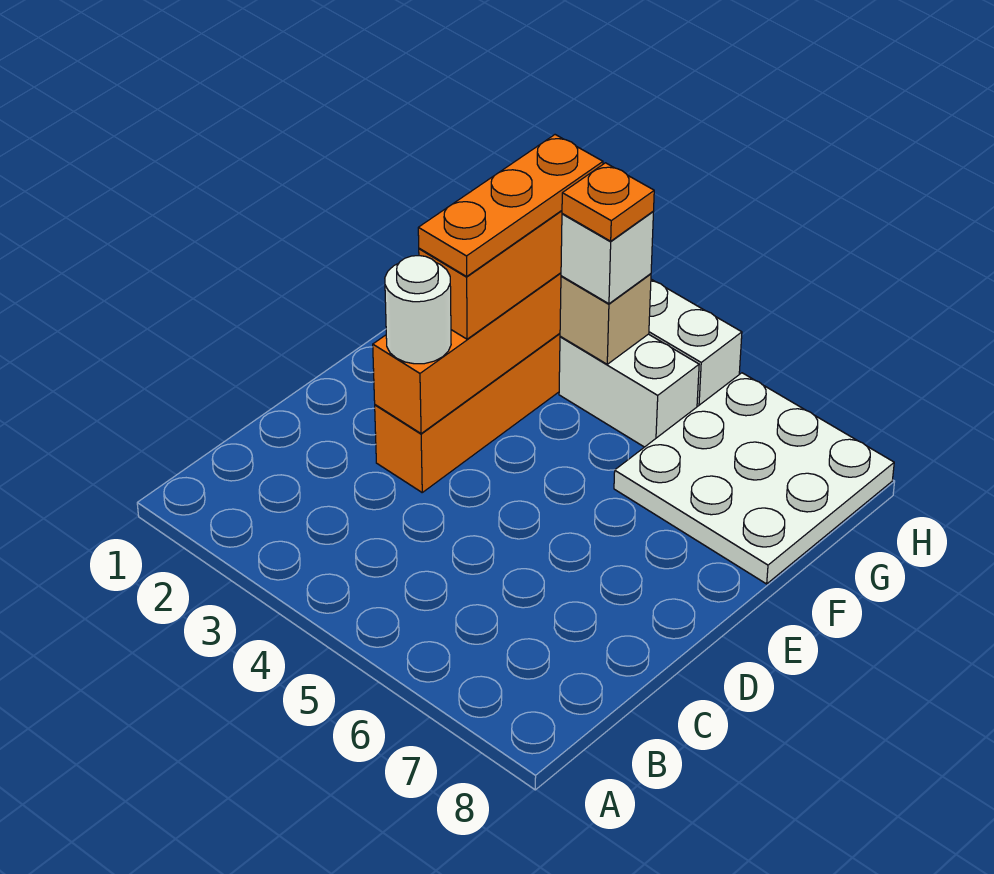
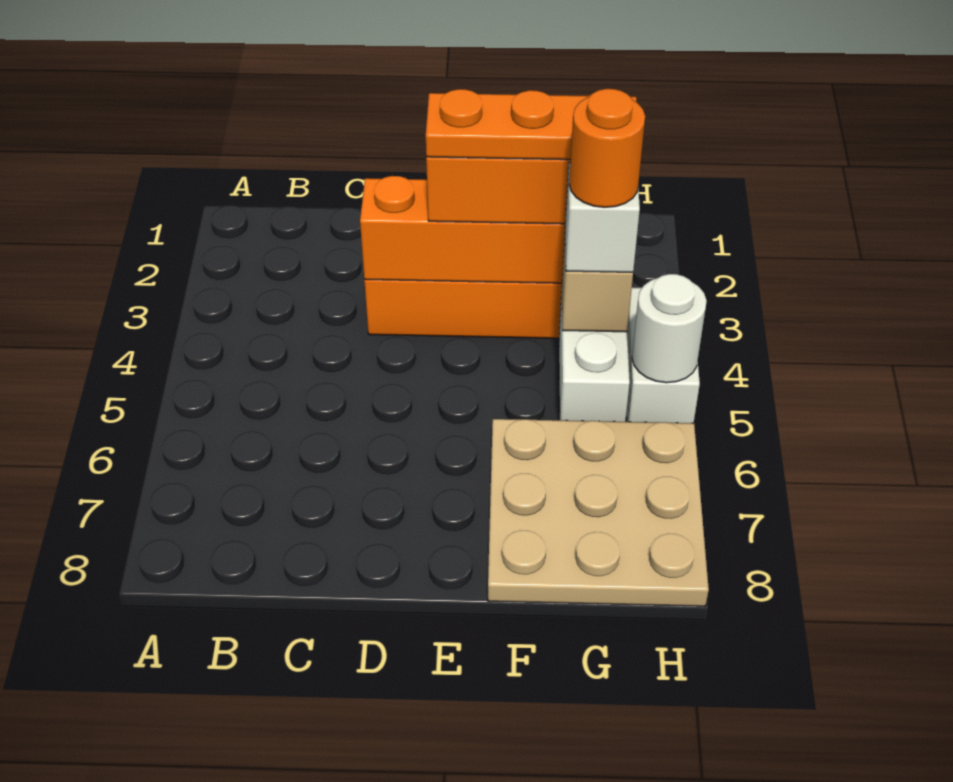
white round brick D3 level 3 -> white round brick H5 level 2
white plate F6:H8 level 1 -> tan plate F6:H8 level 1
orange plate G4 level 4 -> orange round brick G4 level 4

